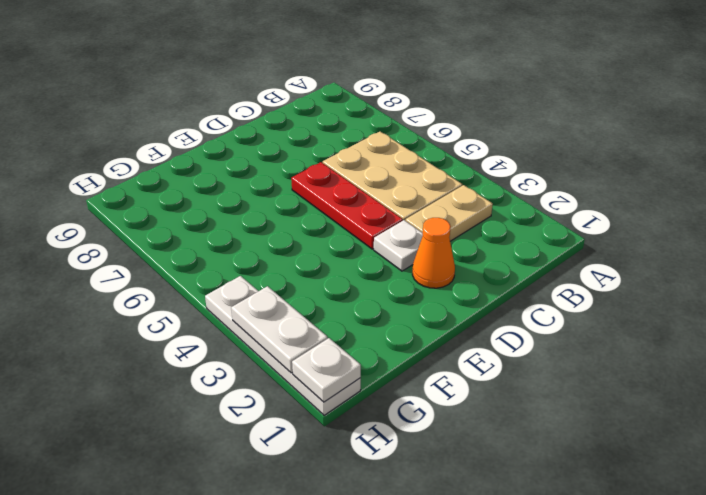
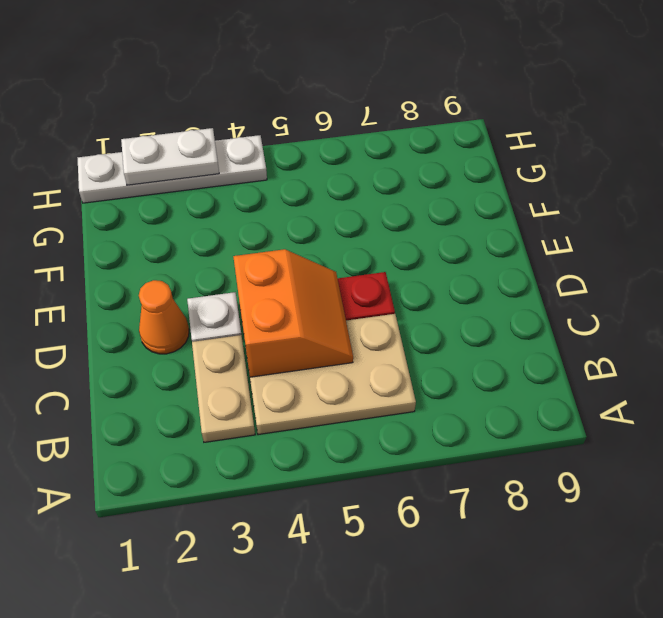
none -> orange slope C4:D5 level 2 top 4
white plate H1 level 2 -> none

